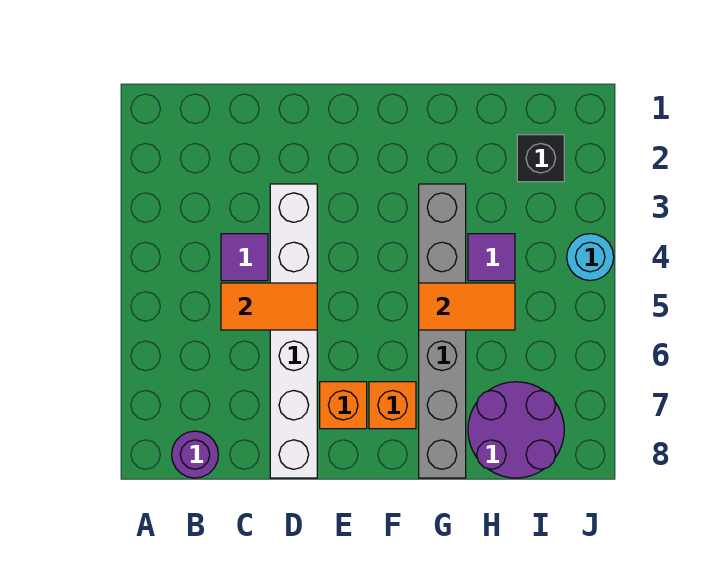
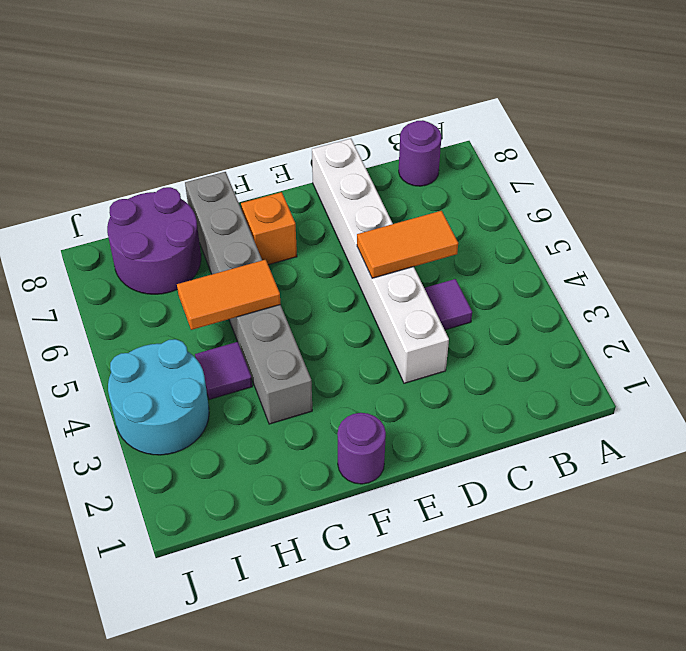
orange brick E7 level 1 -> none
none -> purple round brick F1 level 1
black brick I2 level 1 -> none
cyan round brick J4 level 1 -> cyan round brick I3:J4 level 1

